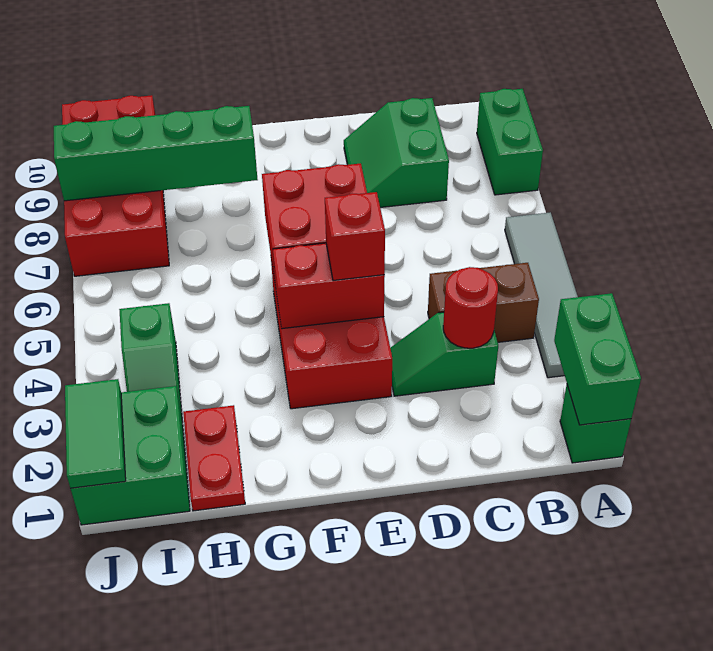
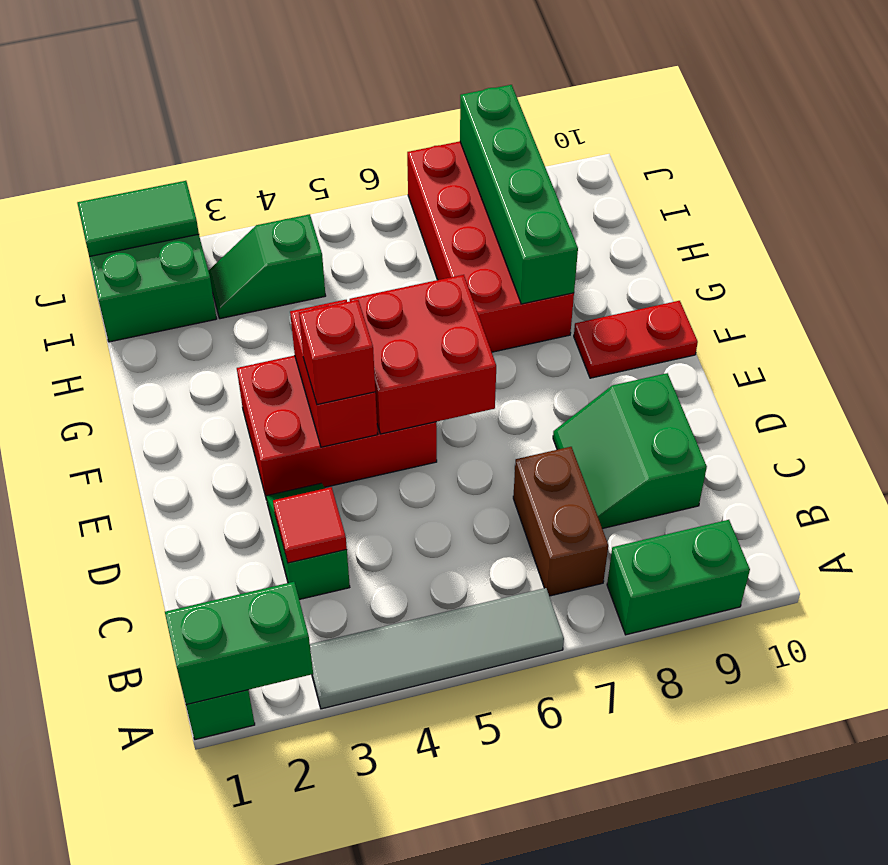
brown brick B4:C4 level 1 -> brown brick B7:C7 level 1
red round brick C3 level 2 -> red tile C3 level 2
green slope C8:D9 level 1 top C -> green slope C8:D9 level 1 top 9
red plate H1:H2 level 1 -> red plate F9:F10 level 1
red brick I7:J10 level 1 -> red brick G7:J8 level 1

